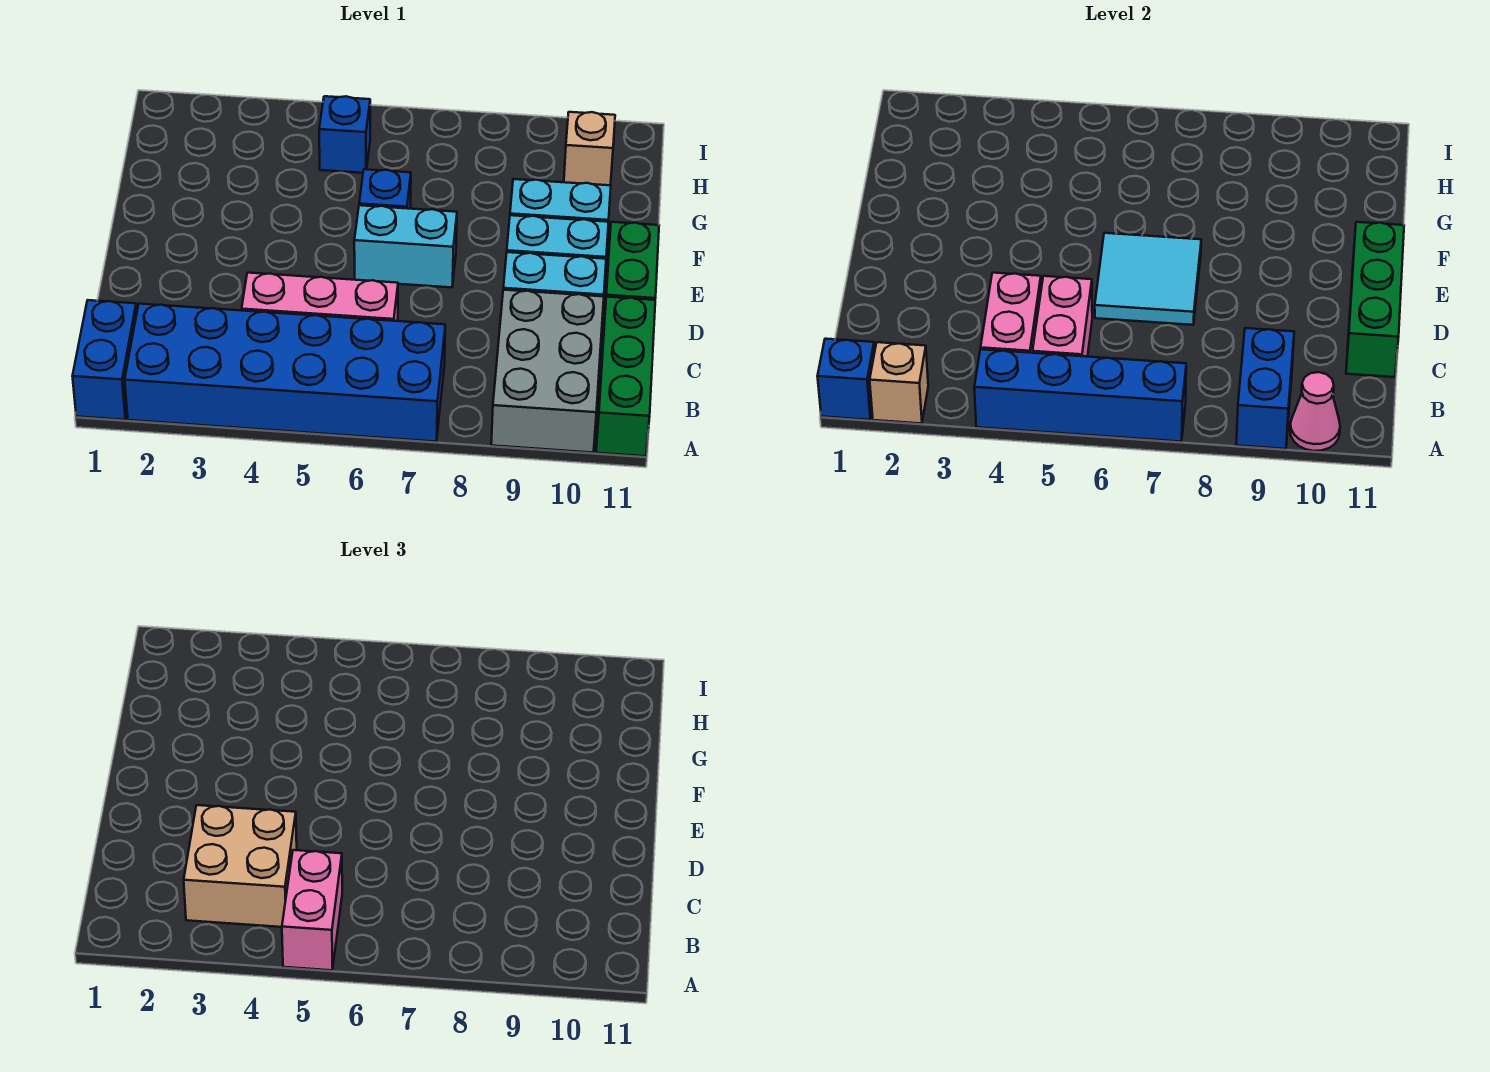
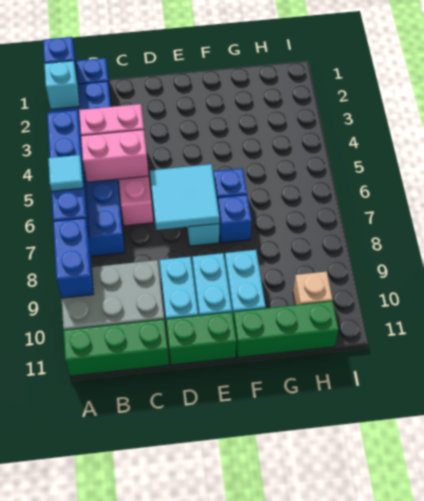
tan brick A2 level 2 -> cyan brick A2 level 2
pink brick A5:B5 level 3 -> none
none -> cyan tile A6 level 3
blue brick A9:B9 level 2 -> blue brick A8:A9 level 2
pink cone A10 level 2 -> none
tan brick B3:C4 level 3 -> none
green brick C11:E11 level 2 -> green brick F11:H11 level 1
blue brick H5 level 1 -> blue brick F7 level 1

